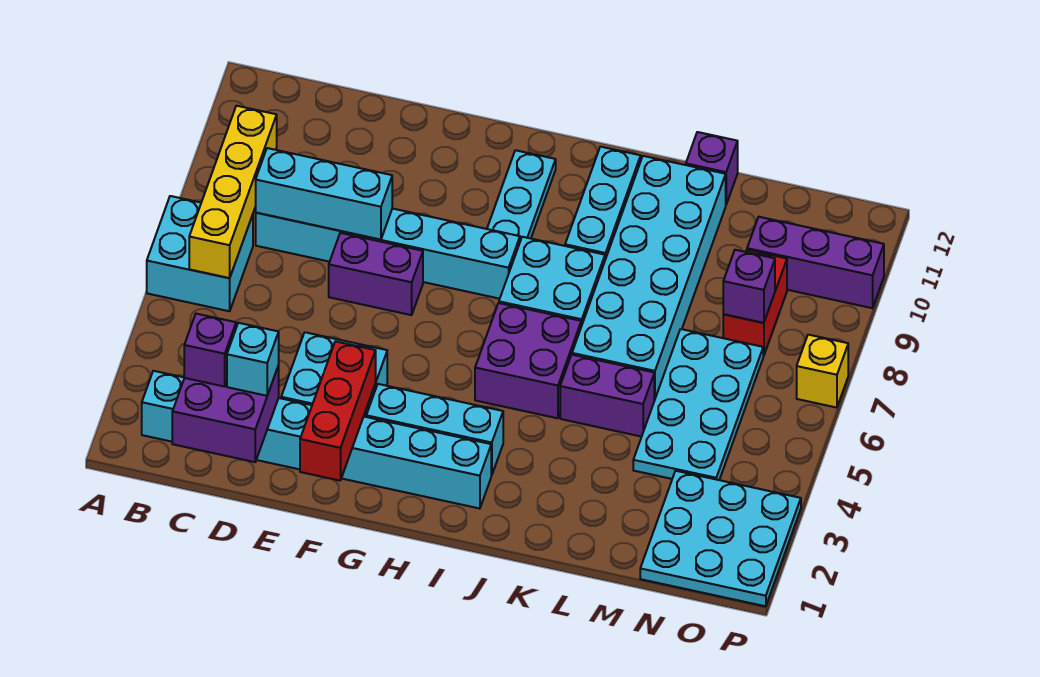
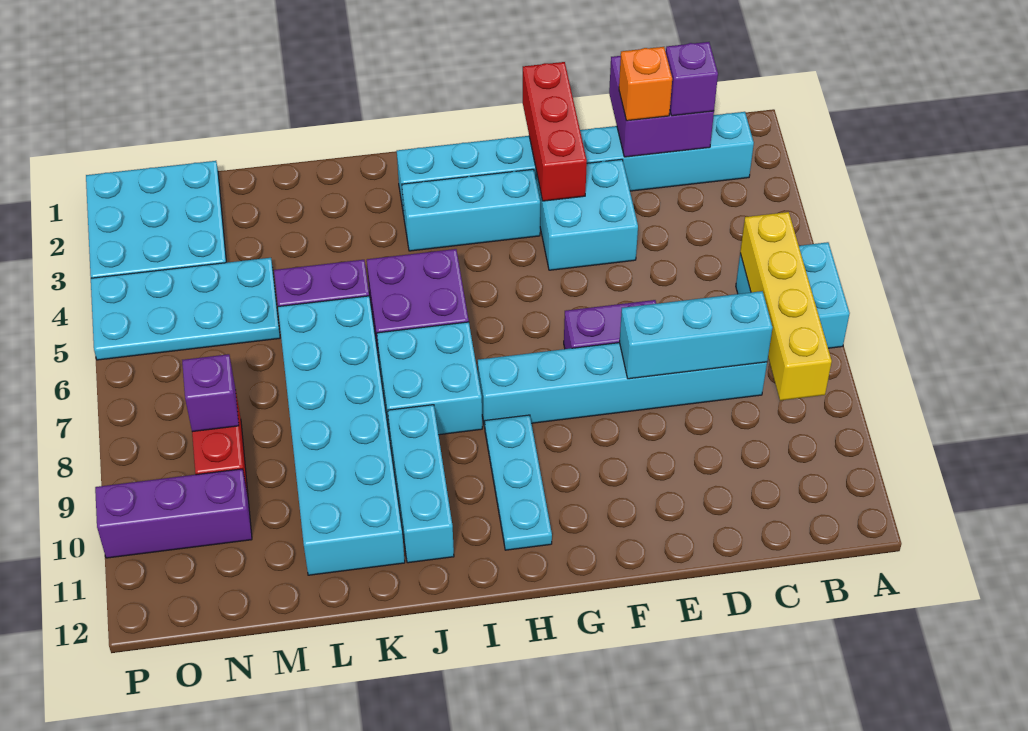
cyan brick D2 level 3 -> orange brick D2 level 3
purple brick L12 level 1 -> none
cyan plate M4:N7 level 1 -> cyan plate M4:P5 level 1
yellow brick P7 level 1 -> none

